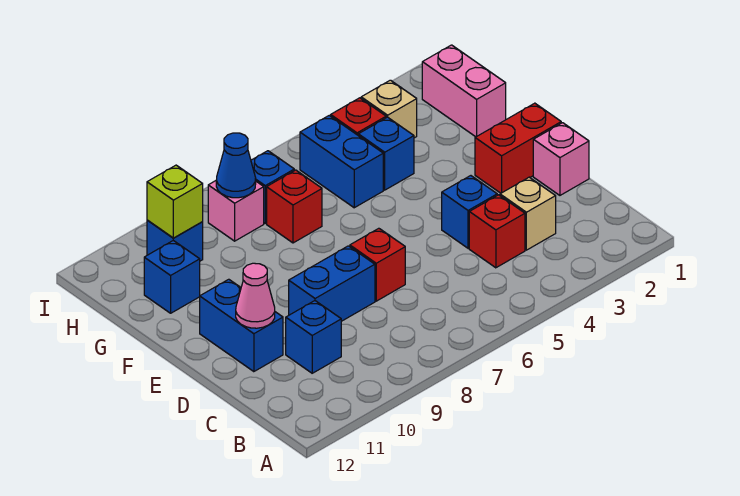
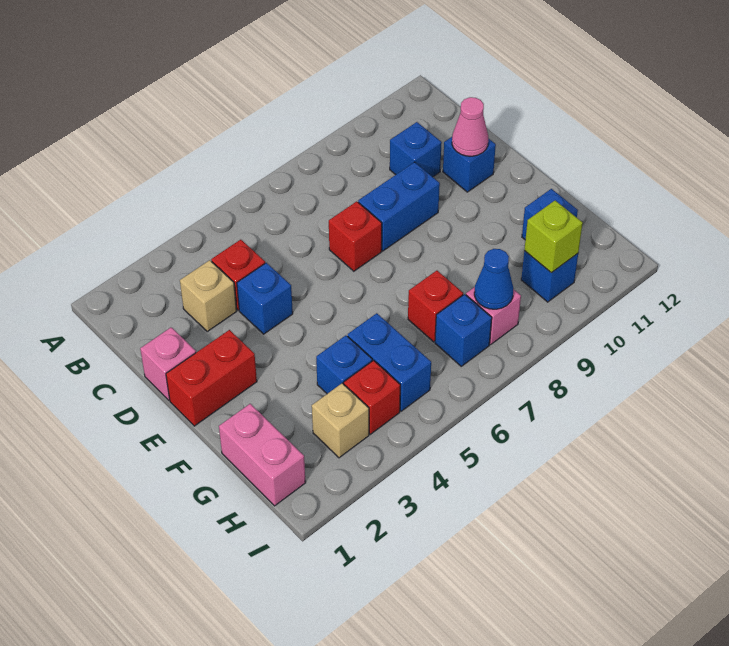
blue brick D11:E11 level 1 -> blue brick D11 level 1

